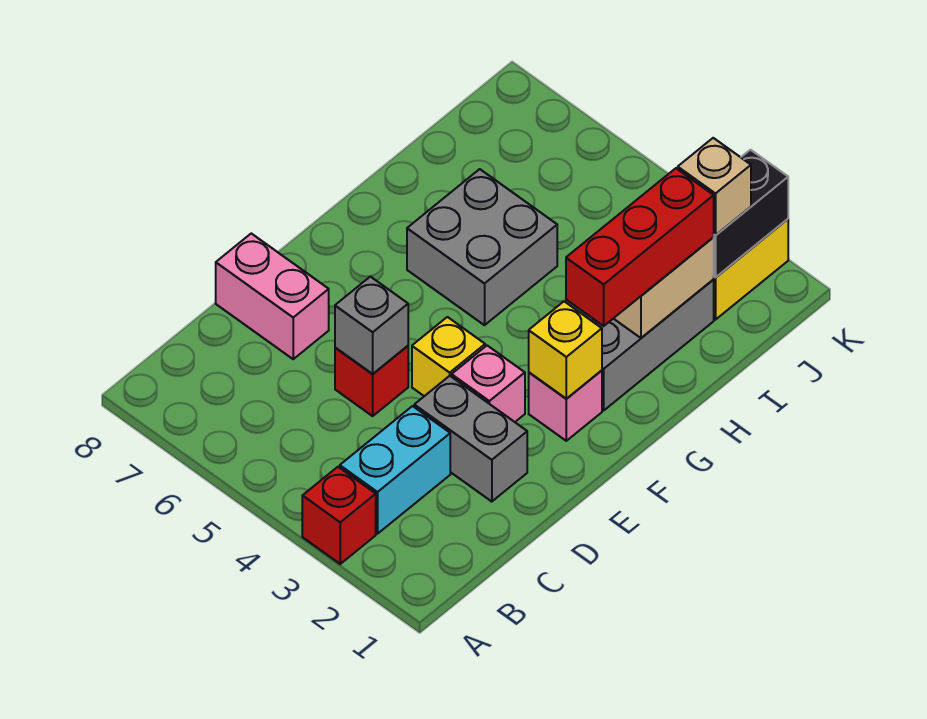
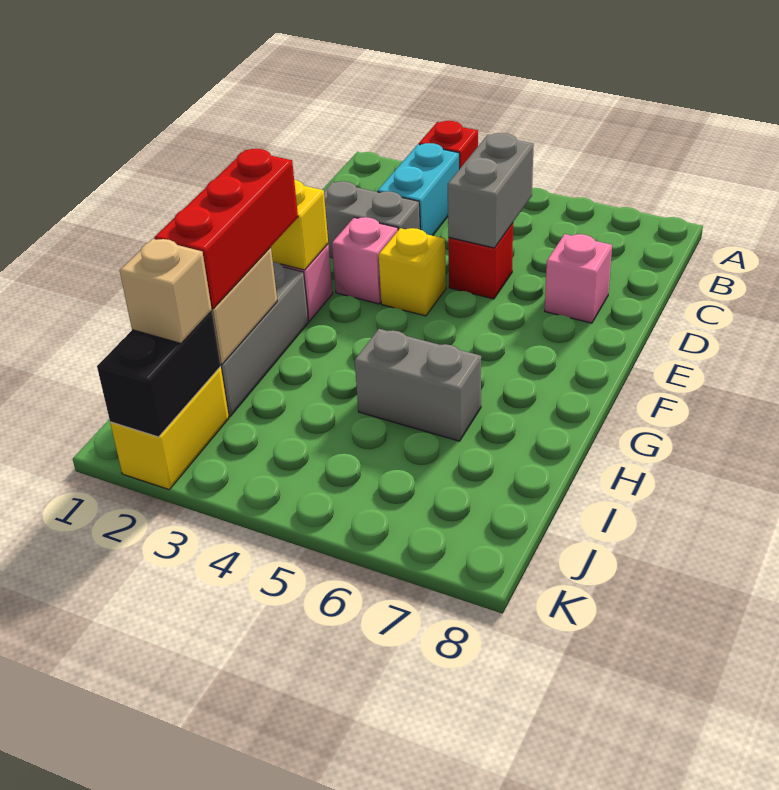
grey brick D5 level 2 -> grey brick C5:D5 level 2
pink brick D7:D8 level 1 -> pink brick D7 level 1
grey brick G5:H6 level 1 -> grey brick H5:H6 level 1

